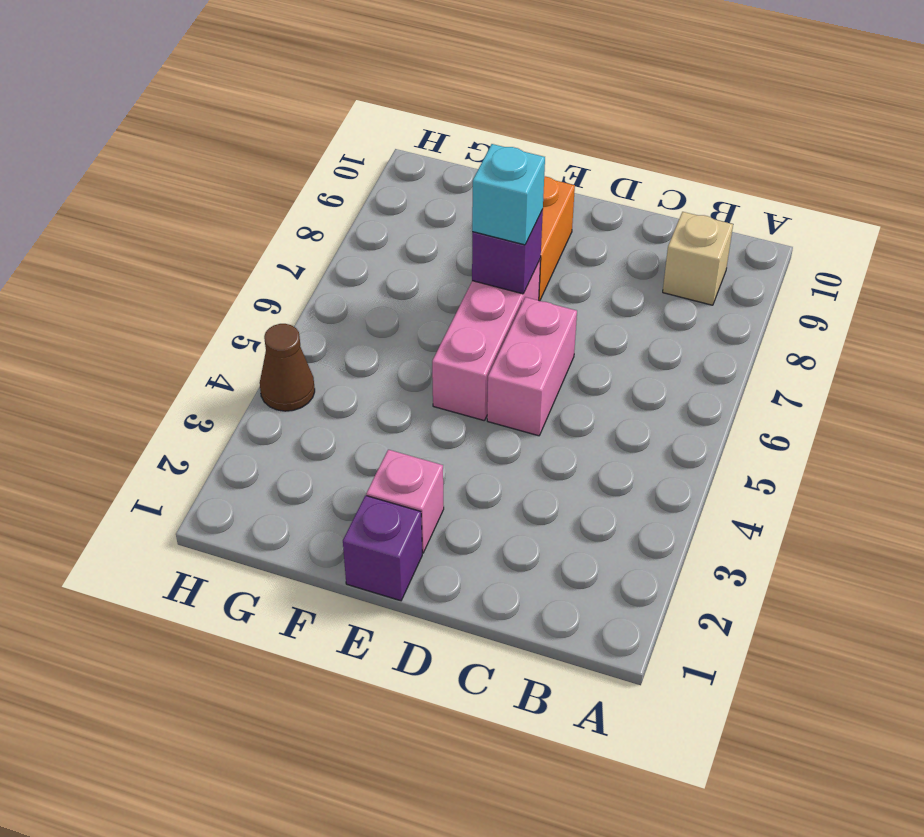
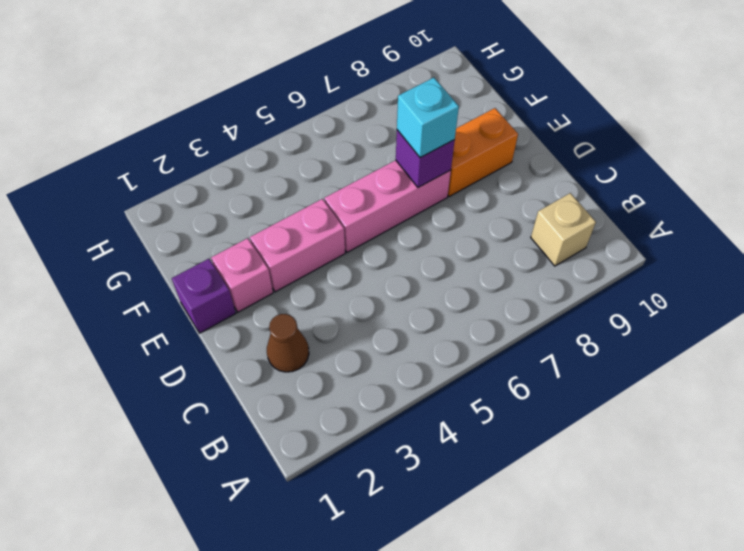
pink brick D5:D6 level 1 -> pink brick E3:E4 level 1
brown cone H4 level 1 -> brown cone C2 level 1

